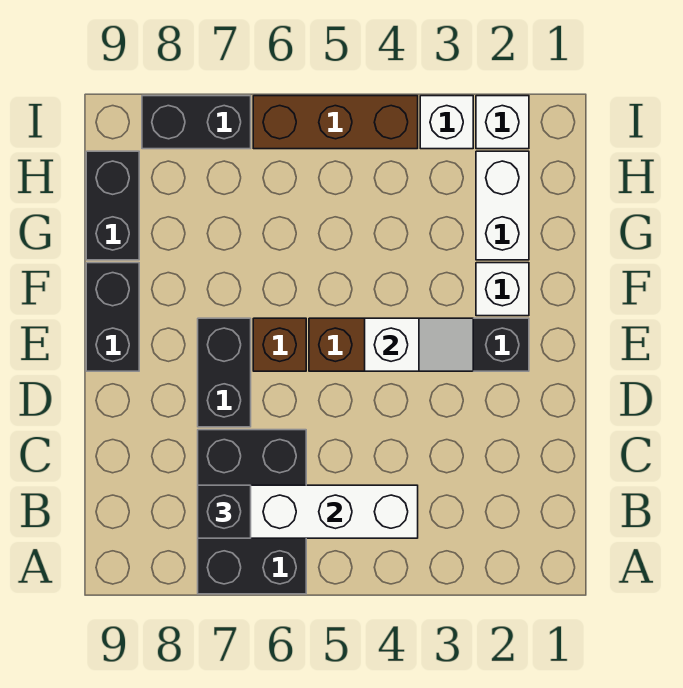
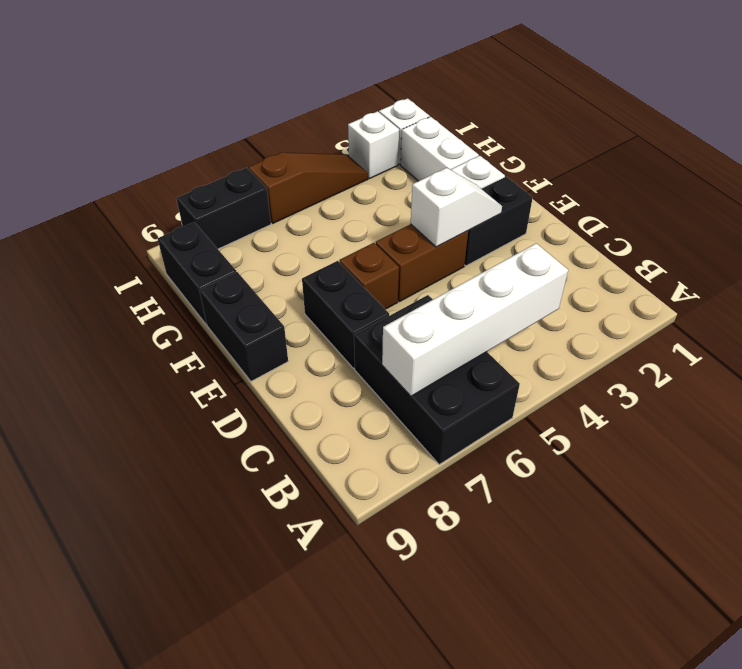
black brick B7 level 3 -> none
brown brick I4:I6 level 1 -> brown slope I4:I6 level 1 top 6

